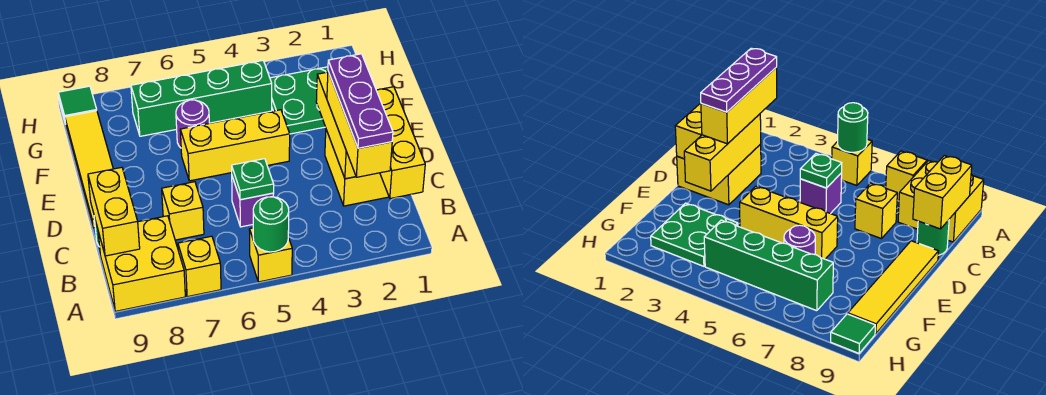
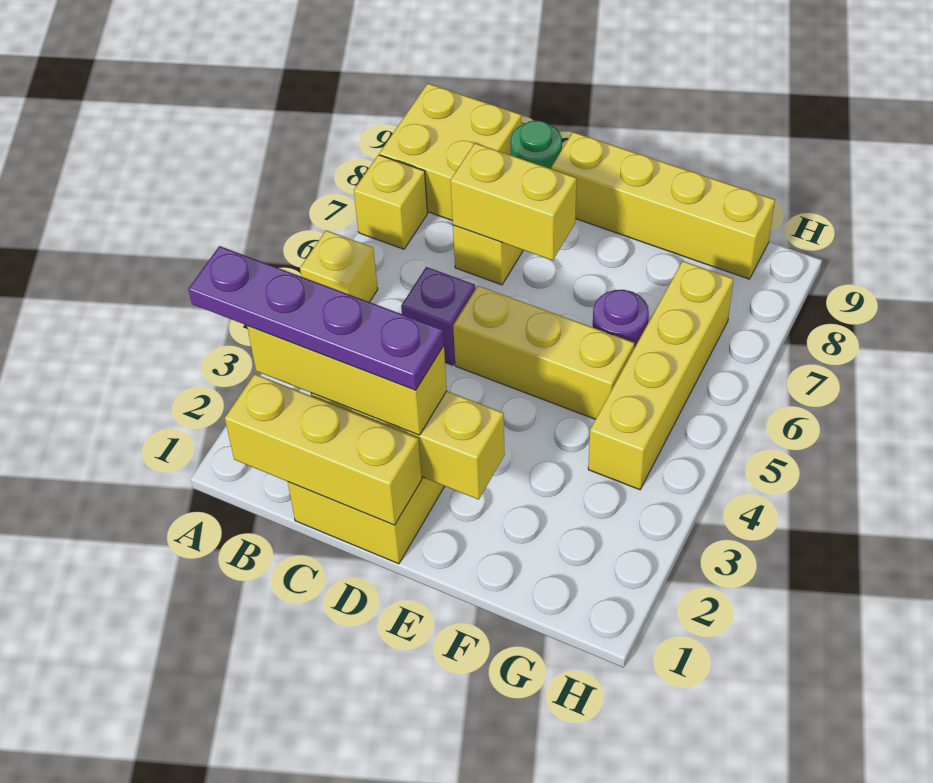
green round brick A5 level 2 -> none
purple plate B2:D2 level 4 -> purple plate A2:D2 level 4
yellow brick B9:C9 level 2 -> yellow brick C7:D7 level 2
green plate C5 level 2 -> none
yellow tile D9:G9 level 1 -> yellow brick D9:G9 level 1
yellow brick E4:E6 level 1 -> yellow brick D5:F5 level 1
green plate F2:G3 level 1 -> none
green brick G4:G7 level 1 -> yellow brick G4:G7 level 1
green tile H9 level 1 -> none

